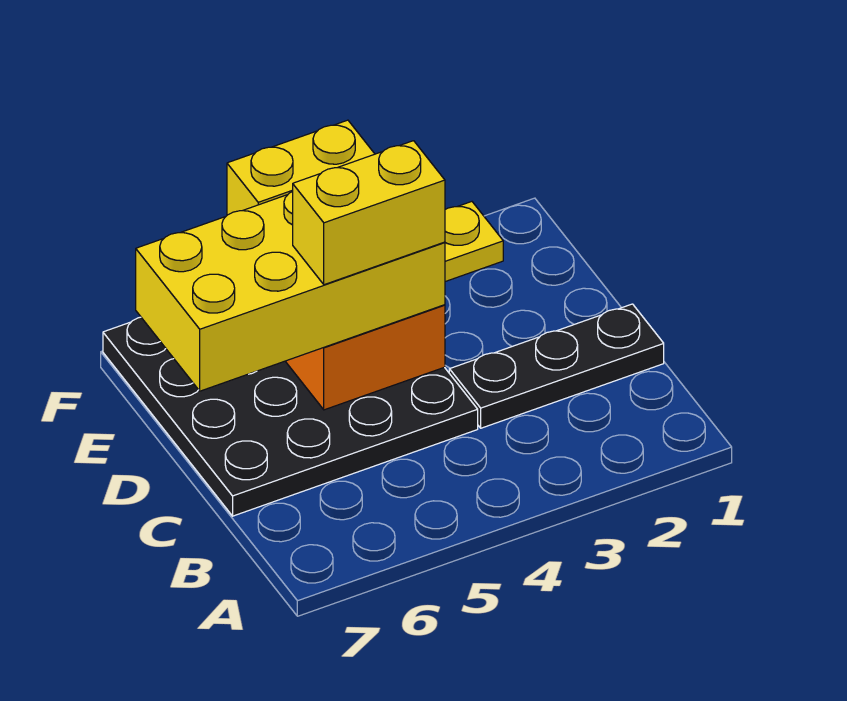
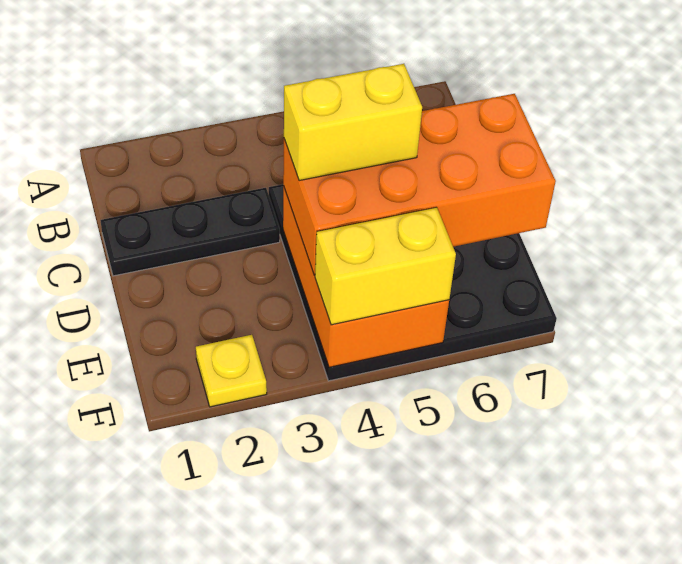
yellow brick D4:E7 level 3 -> orange brick D4:E7 level 3

